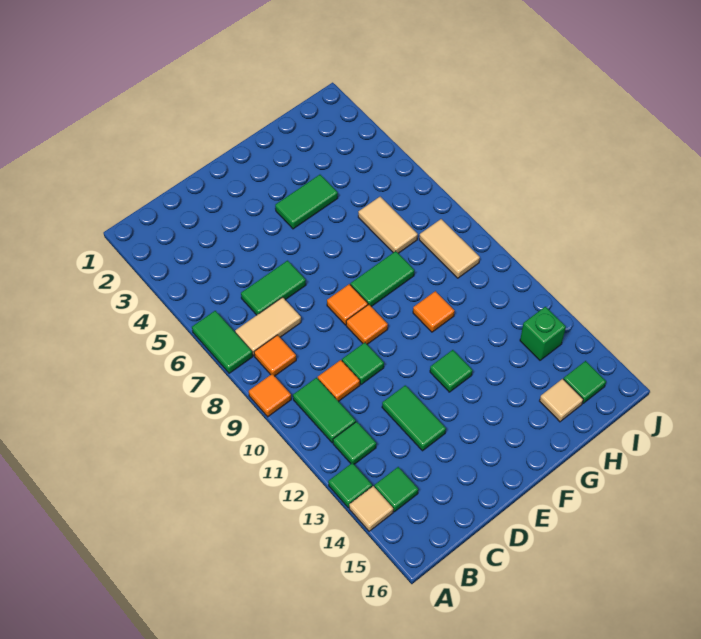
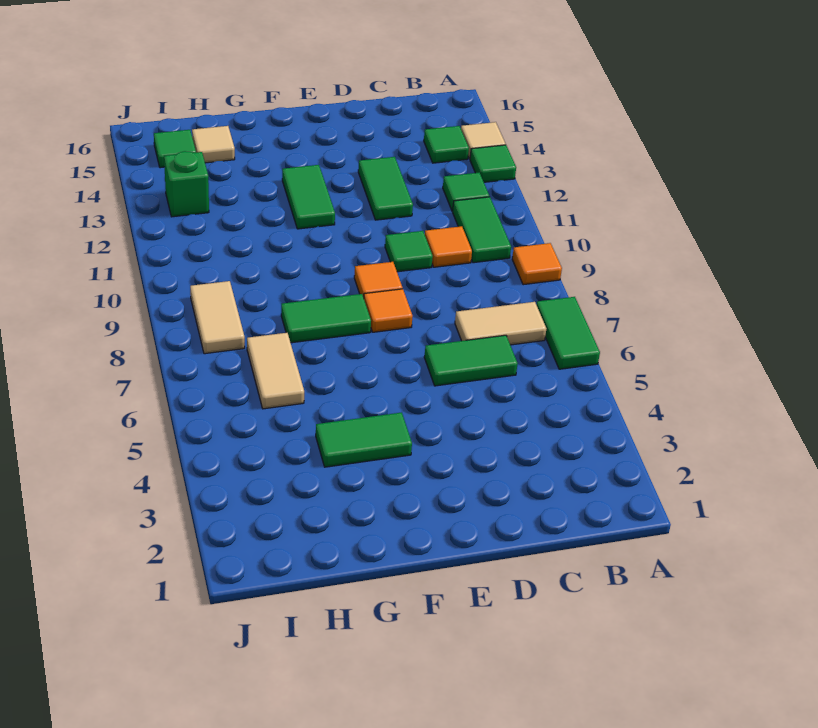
orange tile B8 level 1 -> none
green tile F12 level 1 -> green tile F12:F13 level 1
orange tile G10 level 1 -> none

